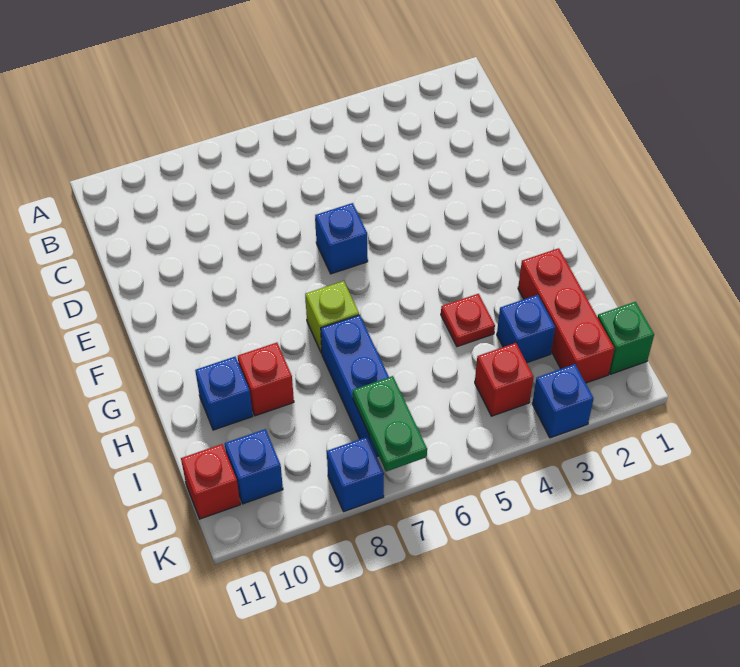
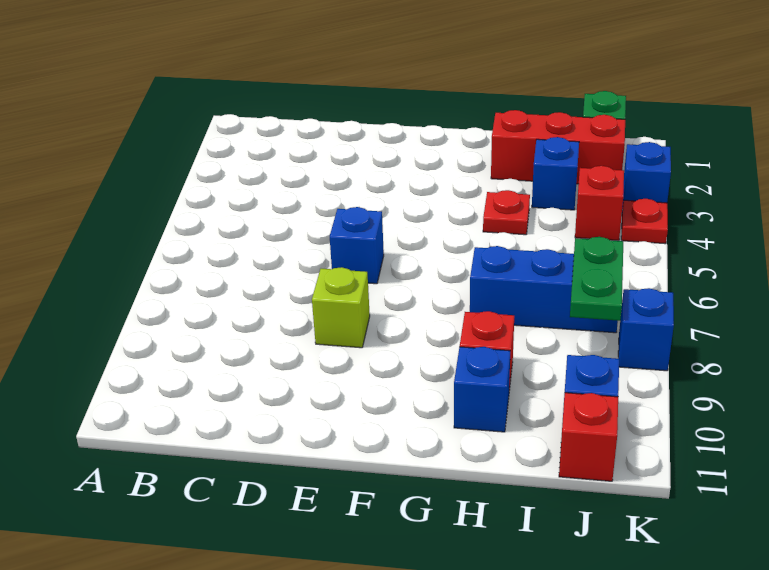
lime brick G7 level 1 -> lime brick E8 level 1
green plate J7:K7 level 2 -> green plate J7:J8 level 2
none -> red plate K4 level 1

